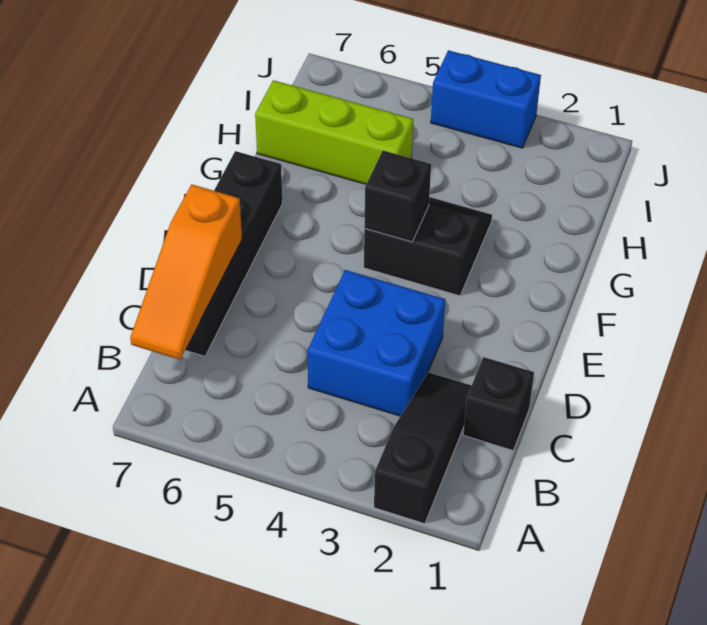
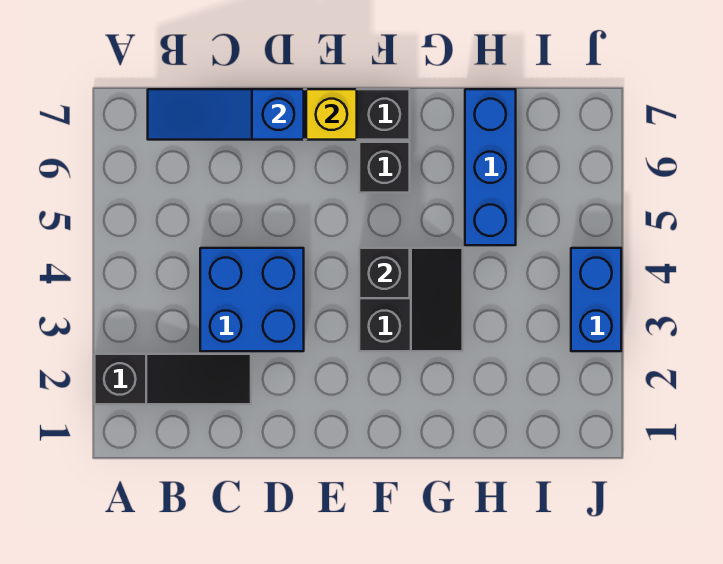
orange slope B7:D7 level 2 top D -> blue slope B7:D7 level 2 top D
black brick C1 level 1 -> black brick F6 level 1
none -> yellow brick E7 level 2
lime brick H5:H7 level 1 -> blue brick H5:H7 level 1

